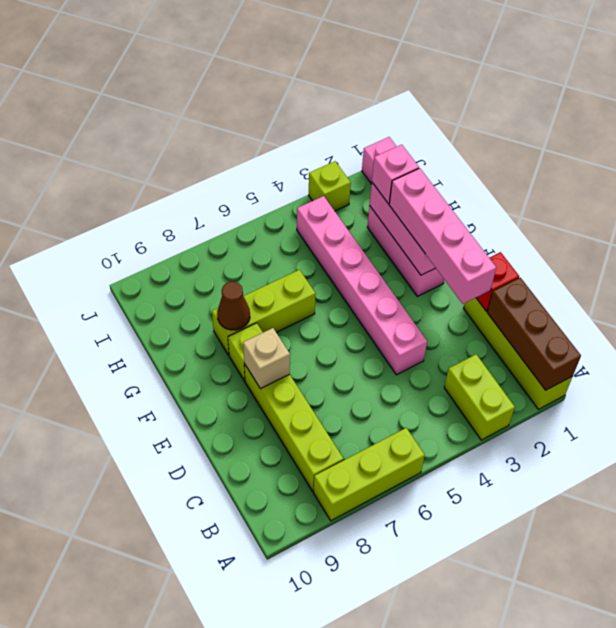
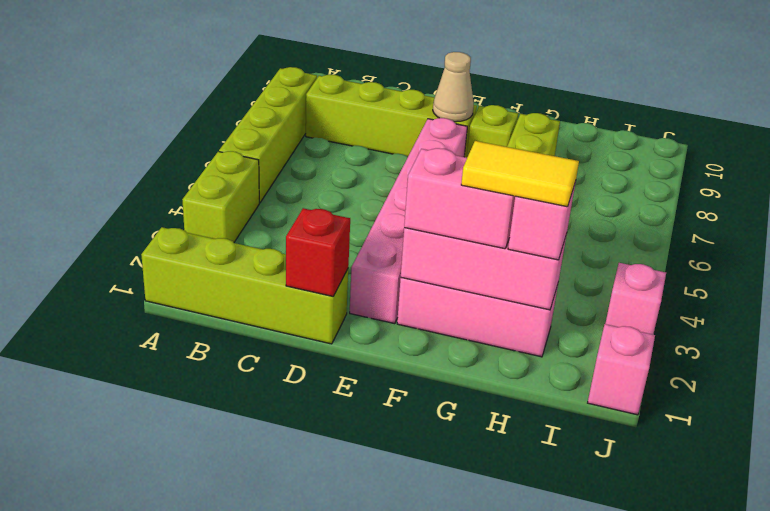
brown brick A1:C1 level 2 -> none
lime brick A3:B3 level 1 -> lime brick A3:A4 level 1
lime brick A6:A8 level 1 -> lime brick A5:A8 level 1
pink brick D2:G2 level 3 -> pink brick F2:G2 level 3
pink brick D4:I4 level 1 -> pink brick E2:E7 level 1
tan brick E8 level 2 -> tan cone E8 level 2
none -> yellow tile G2:H2 level 4
brown cone G8 level 2 -> none
lime brick J3 level 1 -> pink brick J3 level 1

